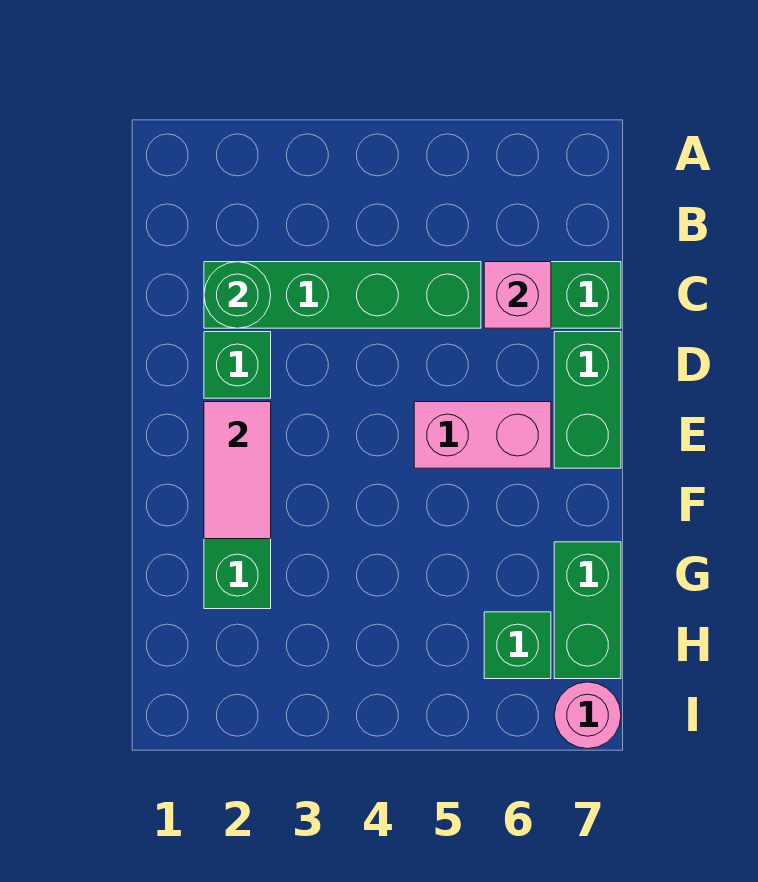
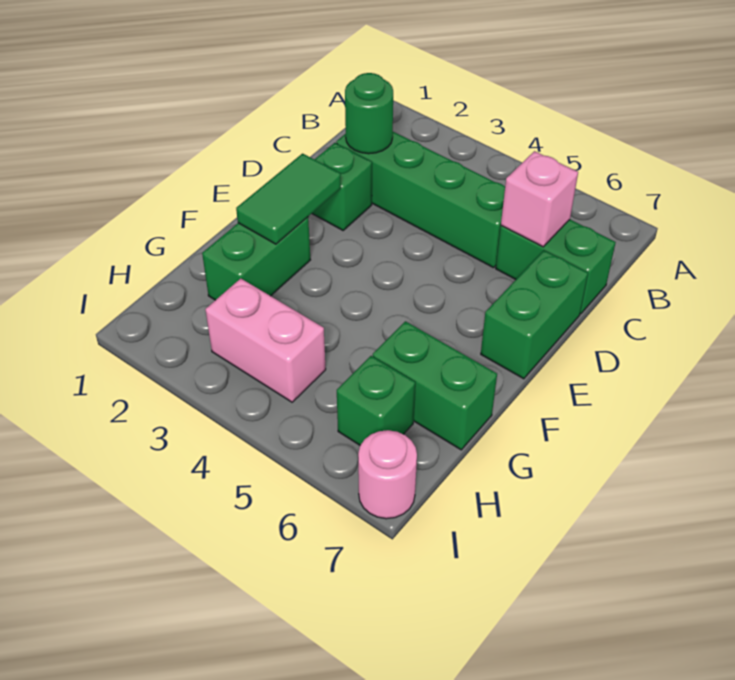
pink tile E2:F2 level 2 -> green tile E2:F2 level 2
pink brick E5:E6 level 1 -> pink brick H3:H4 level 1
green brick G7:H7 level 1 -> green brick G6:G7 level 1

